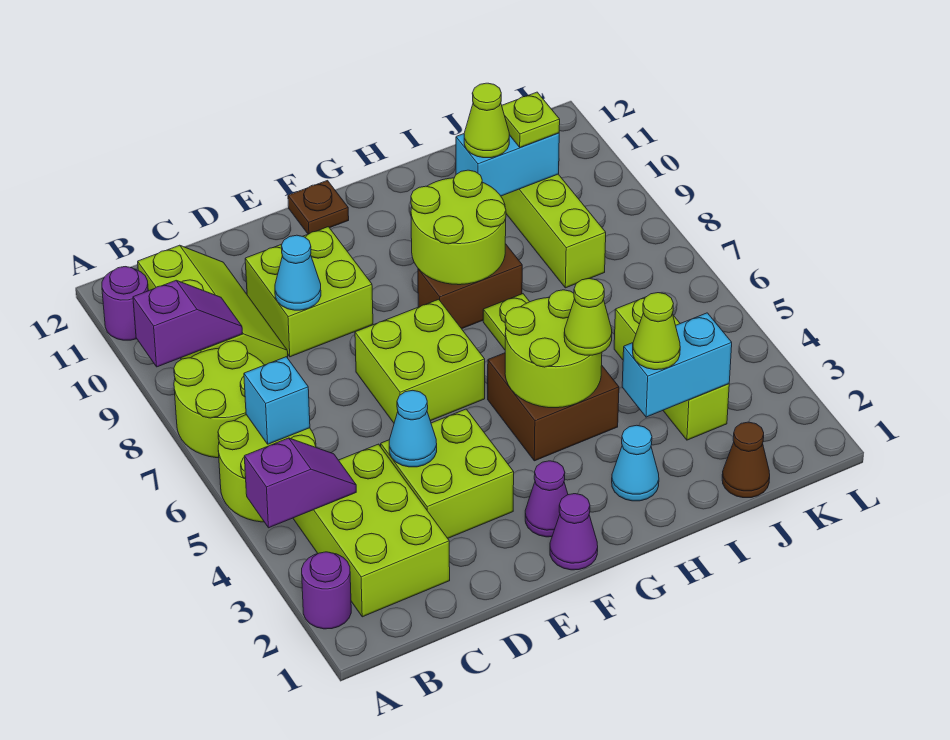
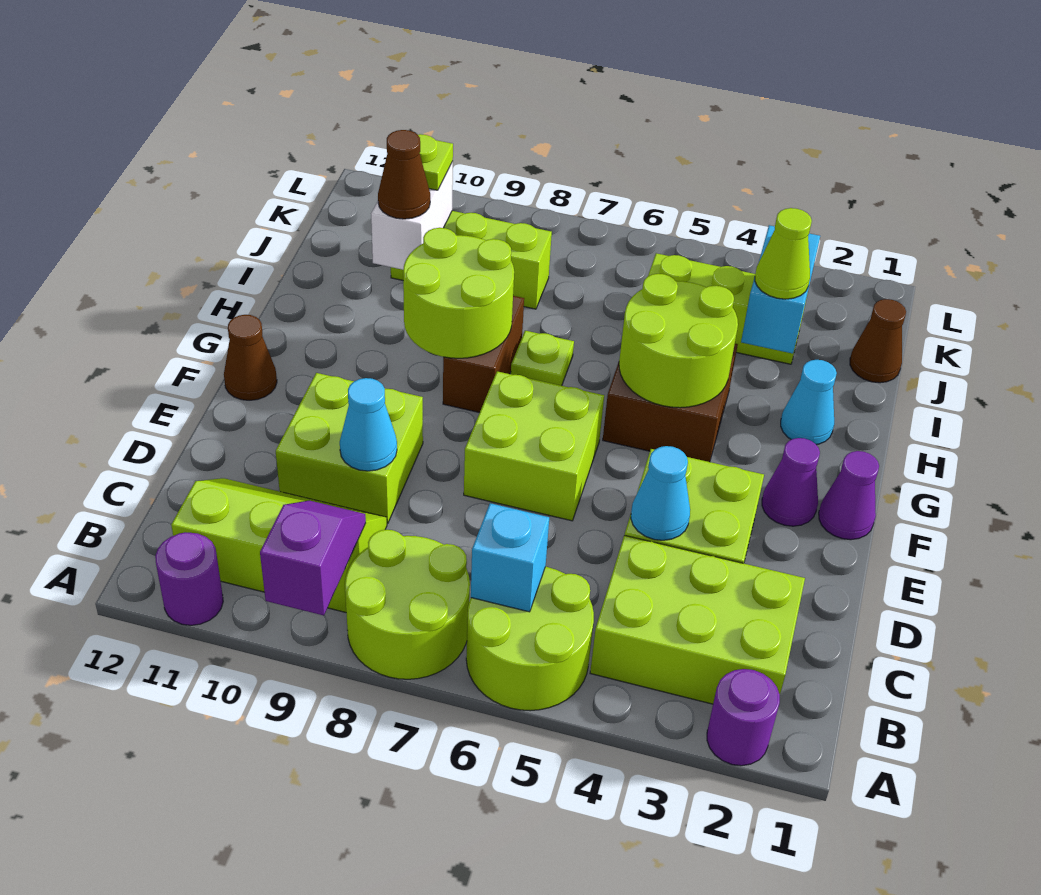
purple slope A4:B4 level 2 top A -> none
brown plate F12 level 1 -> brown cone F12 level 1
lime cone H4 level 3 -> none
cyan brick I10:J10 level 2 -> white brick I10:J10 level 2
lime cone I10 level 3 -> brown cone I10 level 3

